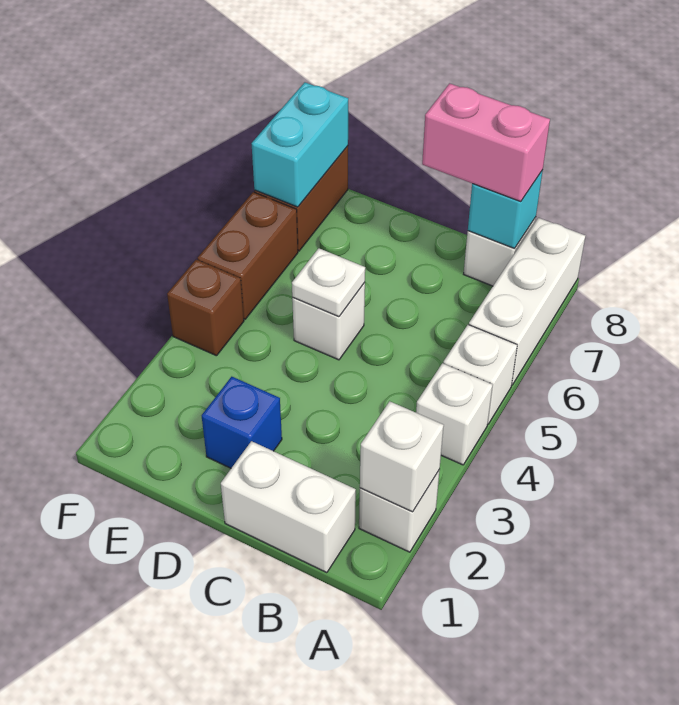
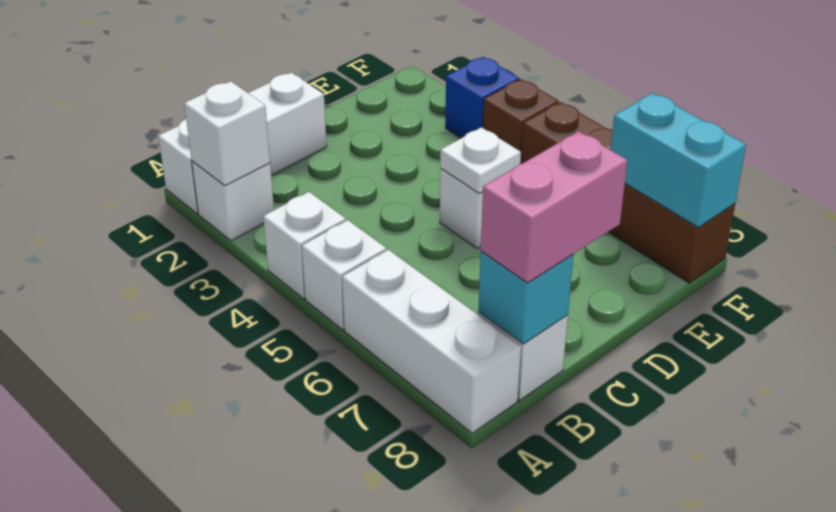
white brick B1:C1 level 1 -> white brick A1:C1 level 1
blue brick D2 level 1 -> blue brick F3 level 1

